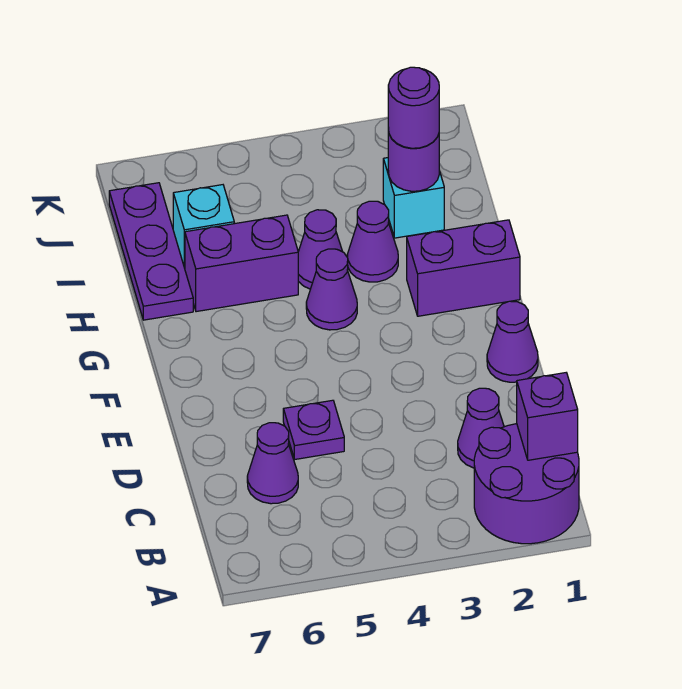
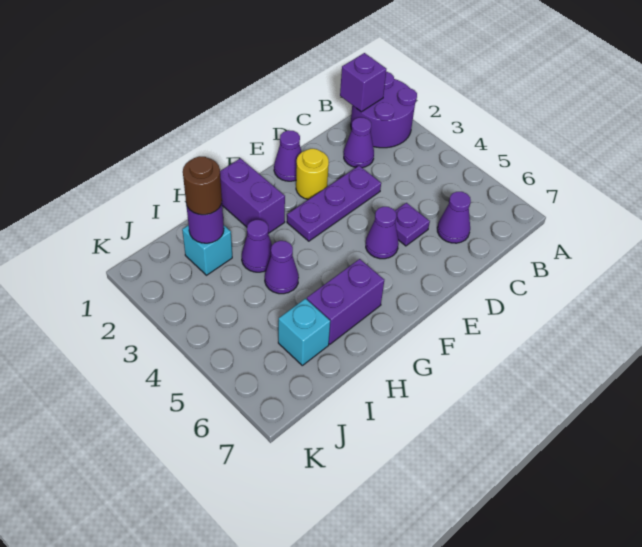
none -> yellow round brick E2 level 1
purple cone G4 level 1 -> purple cone E5 level 1
purple brick H5:H6 level 1 -> purple brick G6:H6 level 1
purple plate H7:J7 level 1 -> purple plate D3:F3 level 1
purple round brick I2 level 3 -> brown round brick I2 level 3

